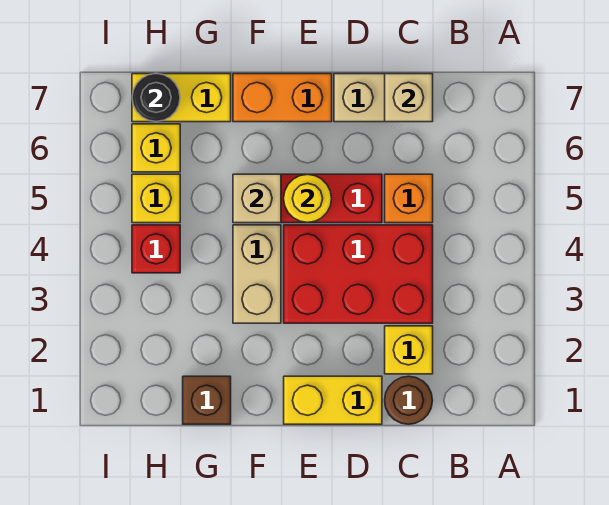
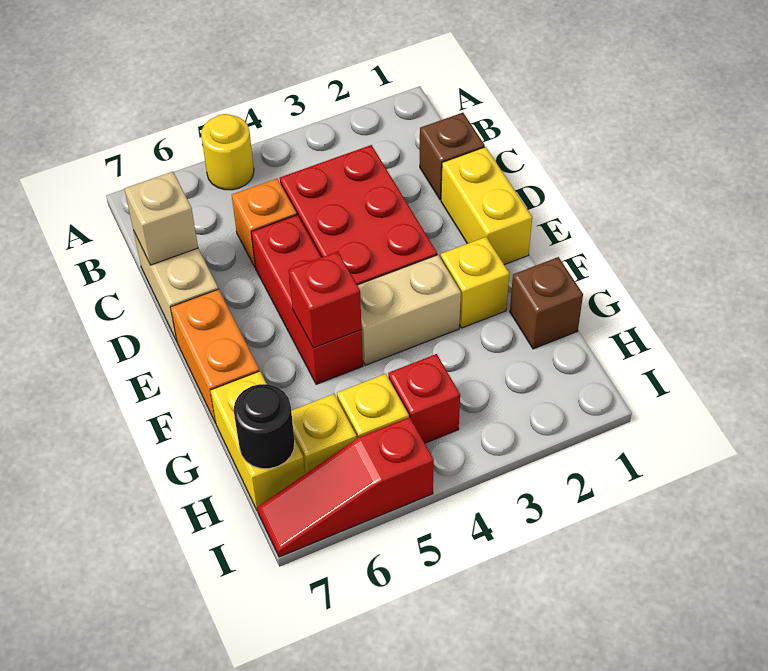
brown round brick C1 level 1 -> brown brick C1 level 1
yellow brick C2 level 1 -> yellow brick F2 level 1
yellow round brick E5 level 2 -> yellow round brick A5 level 1
tan brick F5 level 2 -> red brick F5 level 2
none -> red slope I5:I7 level 1 top 5

